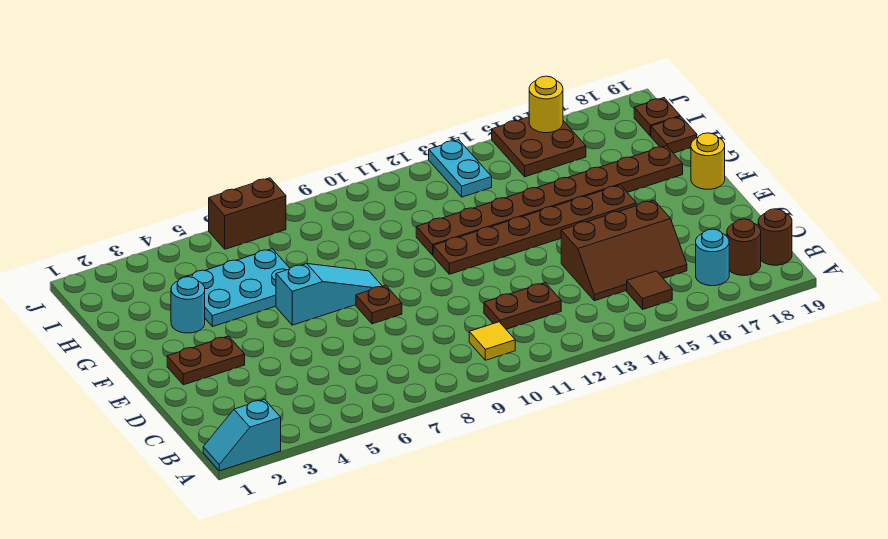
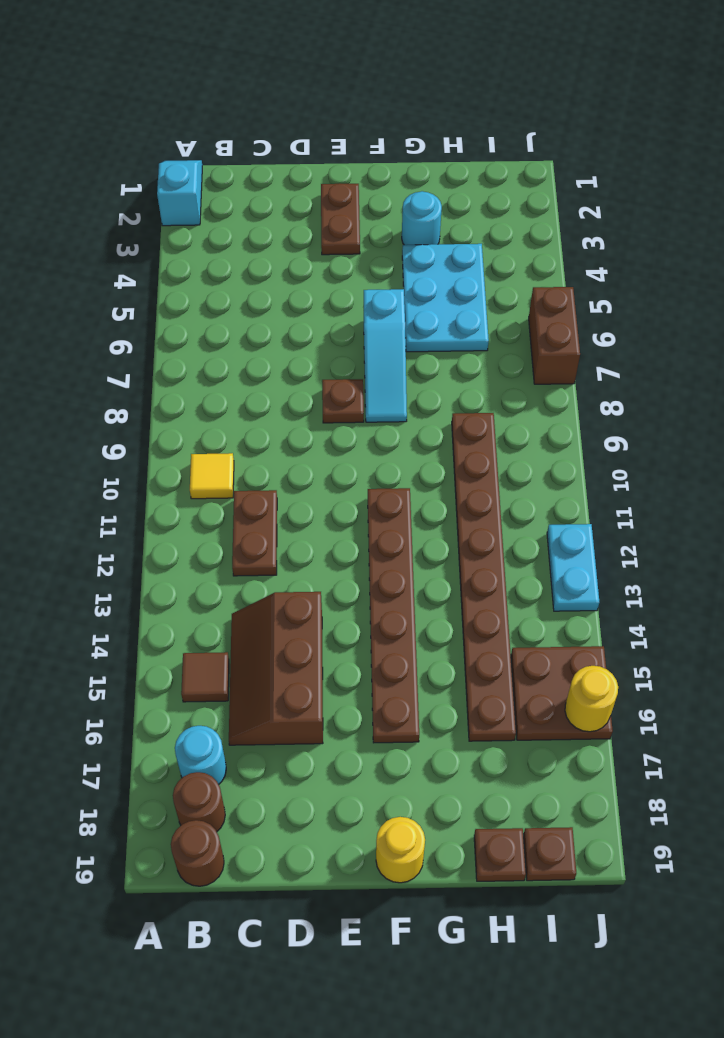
brown plate G11:G18 level 1 -> brown plate H9:H16 level 1
cyan plate I13:J13 level 1 -> cyan plate J12:J13 level 1

